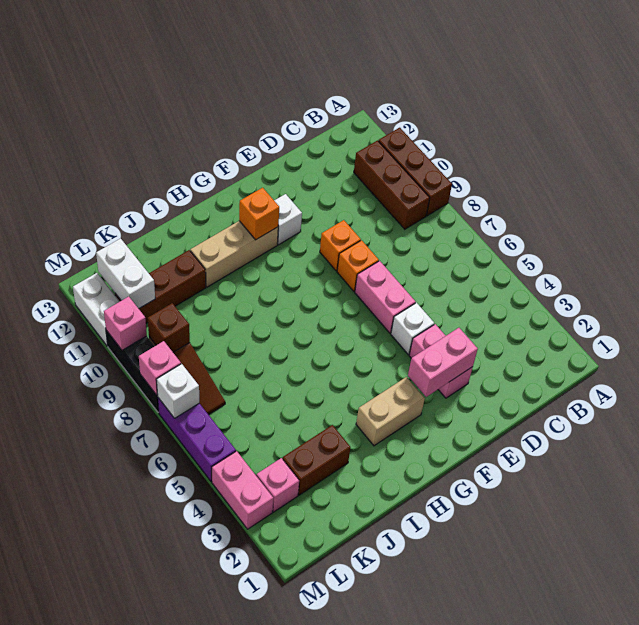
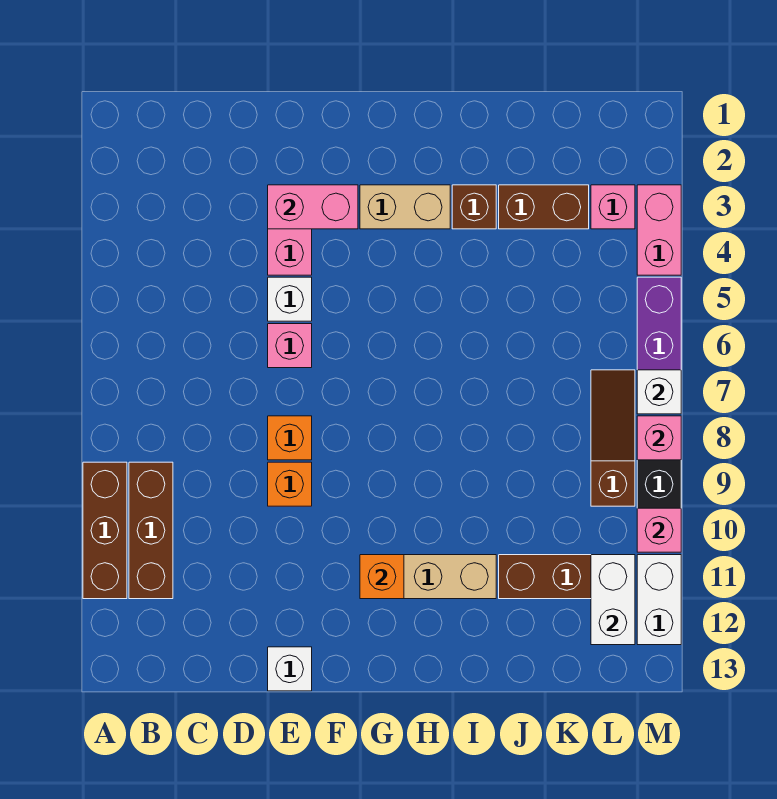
pink brick E6:E7 level 1 -> pink brick E6 level 1
white brick F11 level 1 -> white brick E13 level 1
brown brick L9 level 2 -> brown brick I3 level 1

